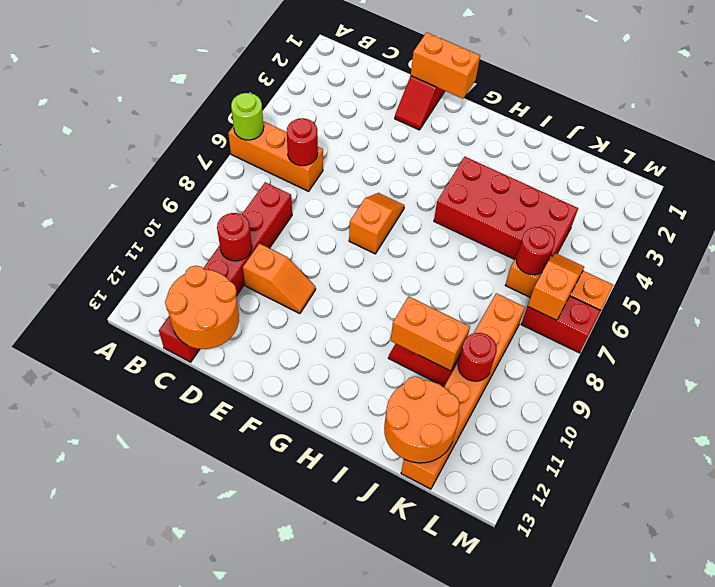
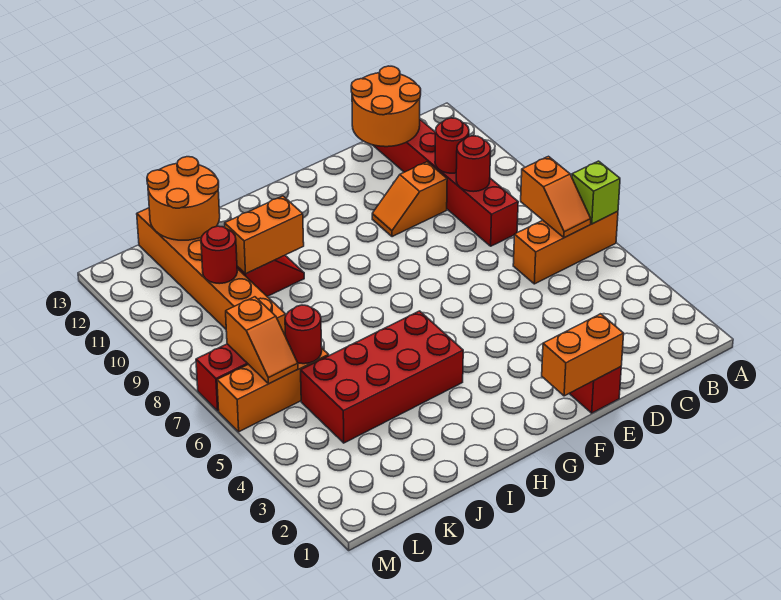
lime round brick A6 level 2 -> lime brick A6 level 2
red round brick C6 level 2 -> red round brick C9 level 2
orange slope F6:F7 level 1 top 7 -> orange slope B6:B7 level 2 top 7

